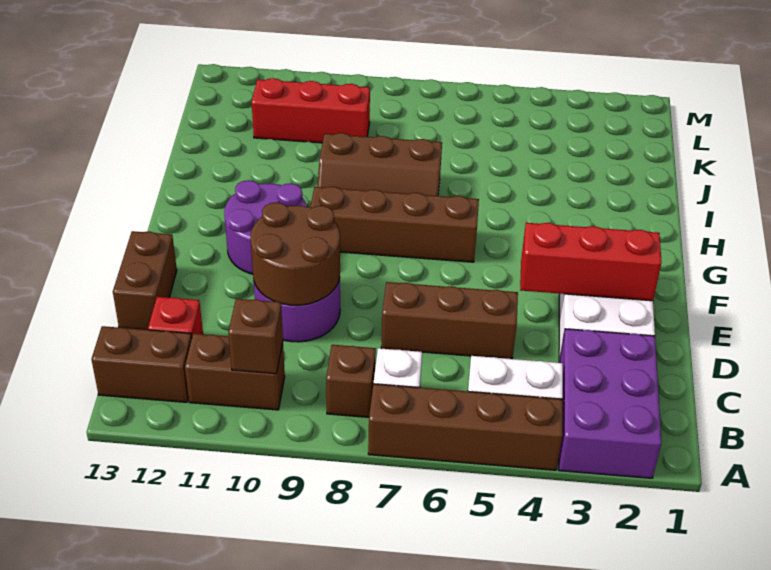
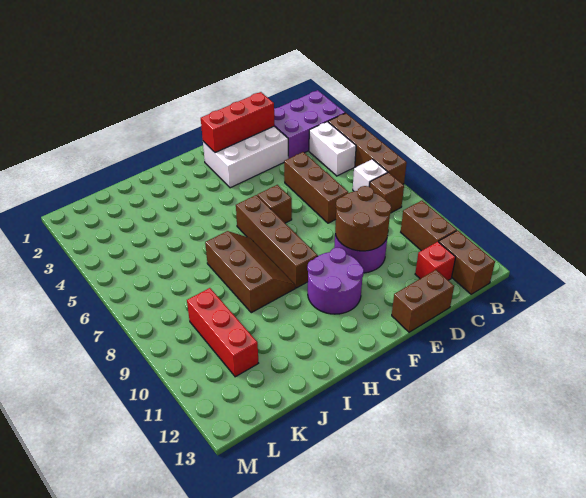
brown brick B10 level 2 -> brown brick F6 level 1
red brick E2:E4 level 2 -> red brick D2:F2 level 2

